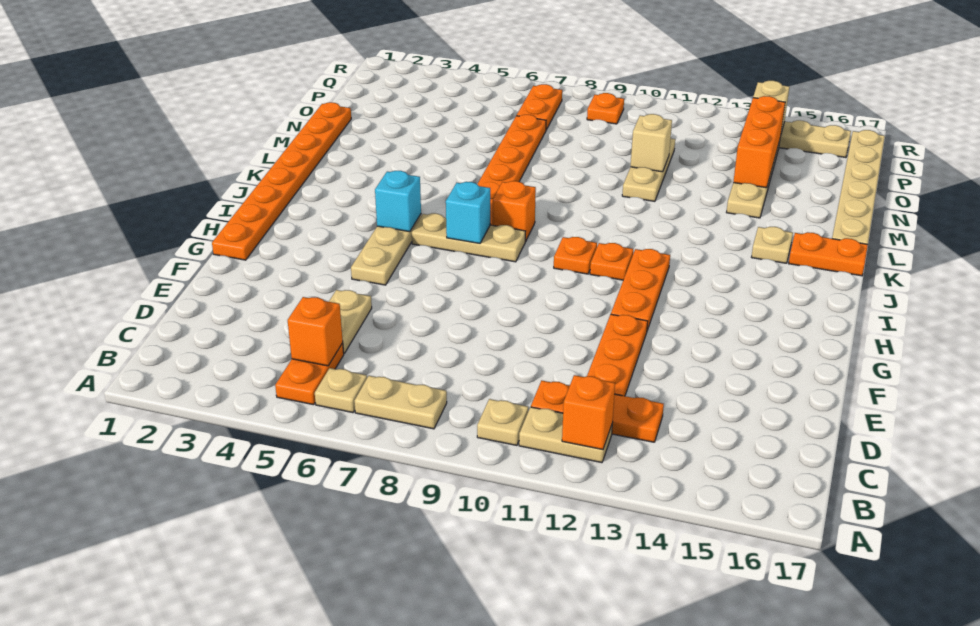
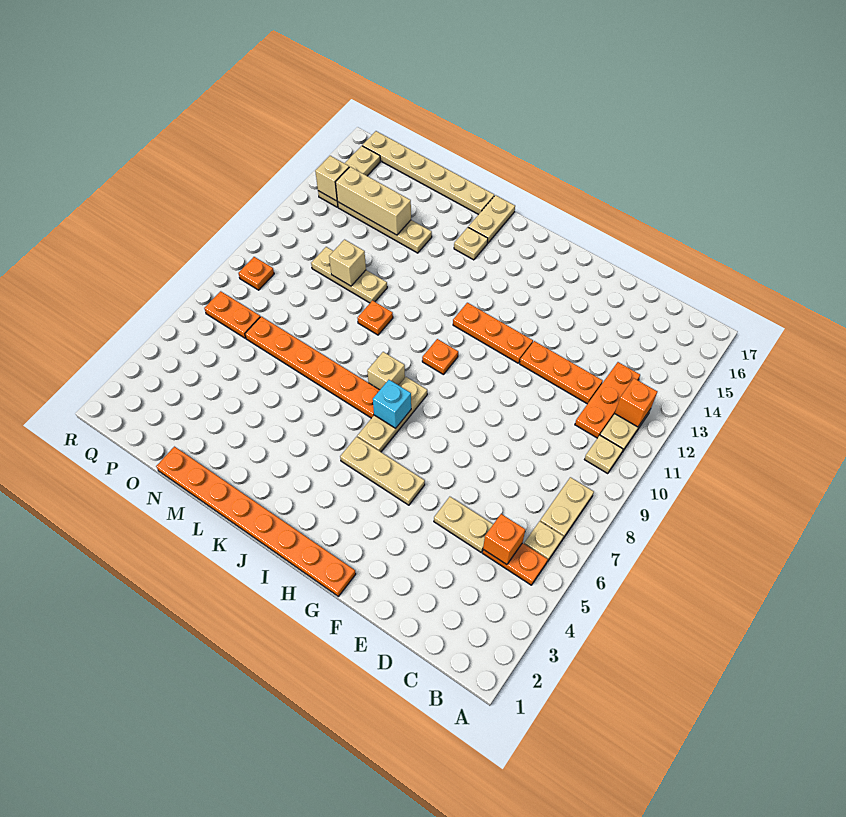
cyan brick I5 level 2 -> none
orange plate I11 level 1 -> orange plate L10 level 1
orange brick J8 level 1 -> tan brick J8 level 1
orange plate K16:K17 level 1 -> tan plate K16:K17 level 1
orange brick N14:P14 level 2 -> tan brick N14:P14 level 2

